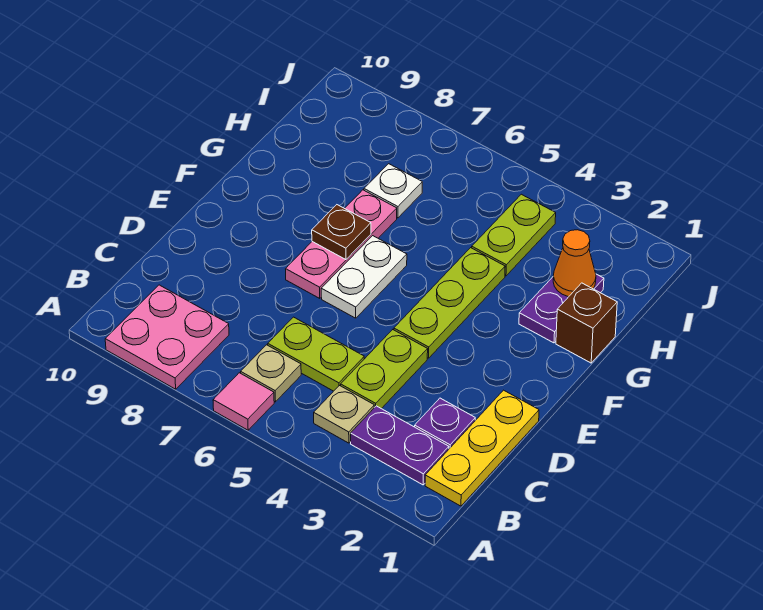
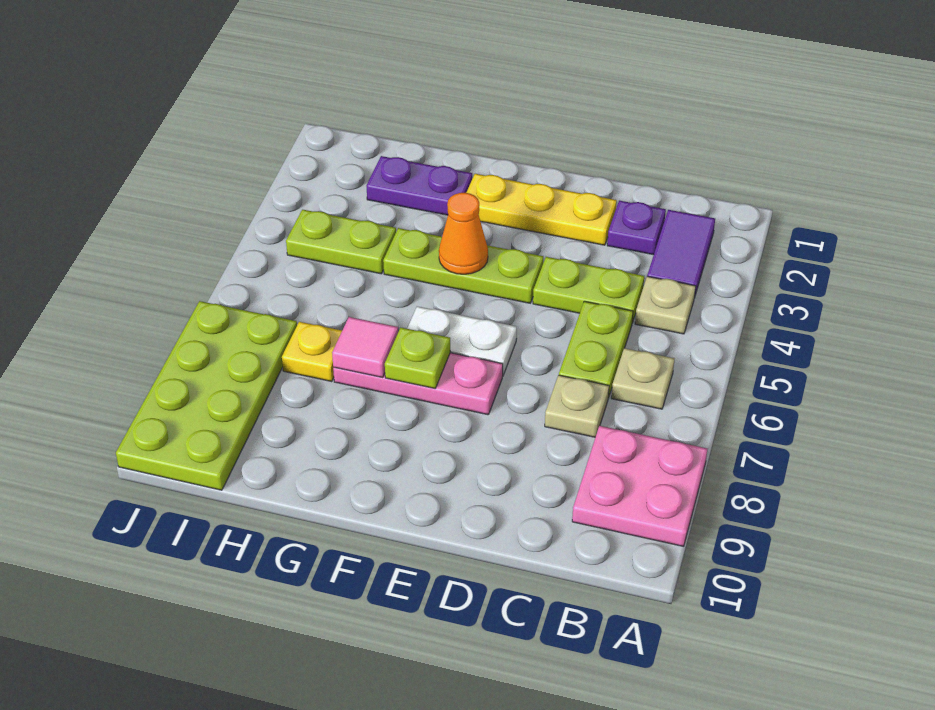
pink tile A6 level 1 -> pink tile G7 level 2
yellow plate B1:D1 level 1 -> yellow plate D2:F2 level 1
purple plate B2:B3 level 1 -> purple tile B2:B3 level 1
none -> tan plate C7 level 1
brown plate F7 level 2 -> lime plate F7 level 2
brown brick G1 level 1 -> none
orange cone H2 level 2 -> orange cone F4 level 2
white plate H7 level 1 -> yellow plate H7 level 1
none -> lime plate I7:J10 level 1

